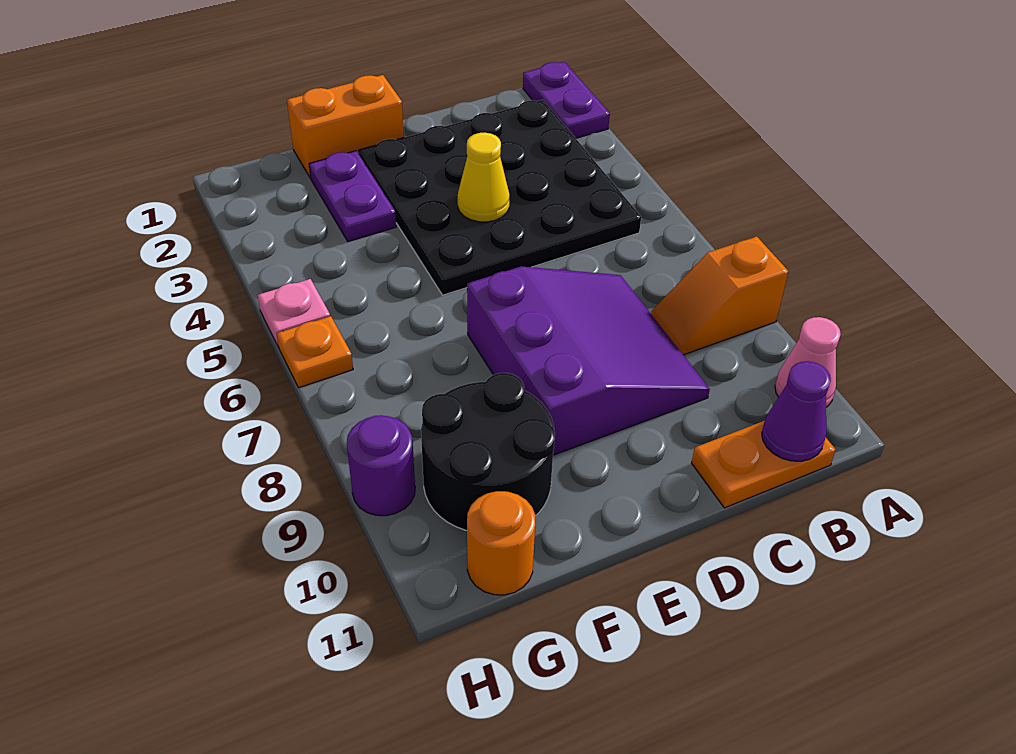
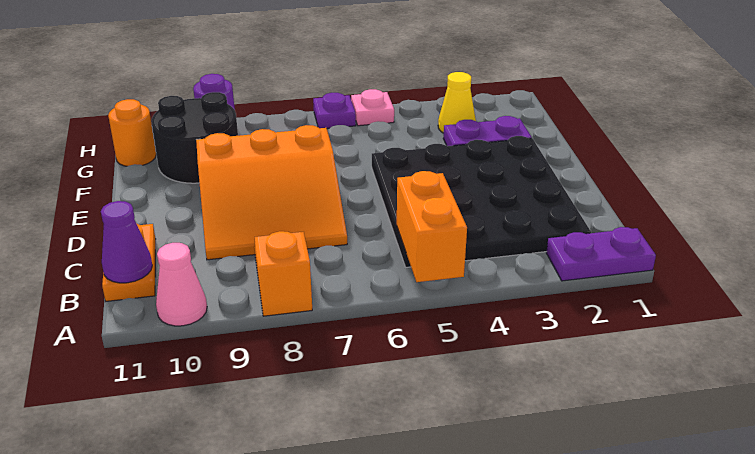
purple slope C7:E9 level 1 top E -> orange slope C7:E9 level 1 top E
yellow cone D4 level 2 -> yellow cone G3 level 1
orange brick E1:F1 level 1 -> orange brick A5:B5 level 2
orange plate H6 level 1 -> purple plate H6 level 1

